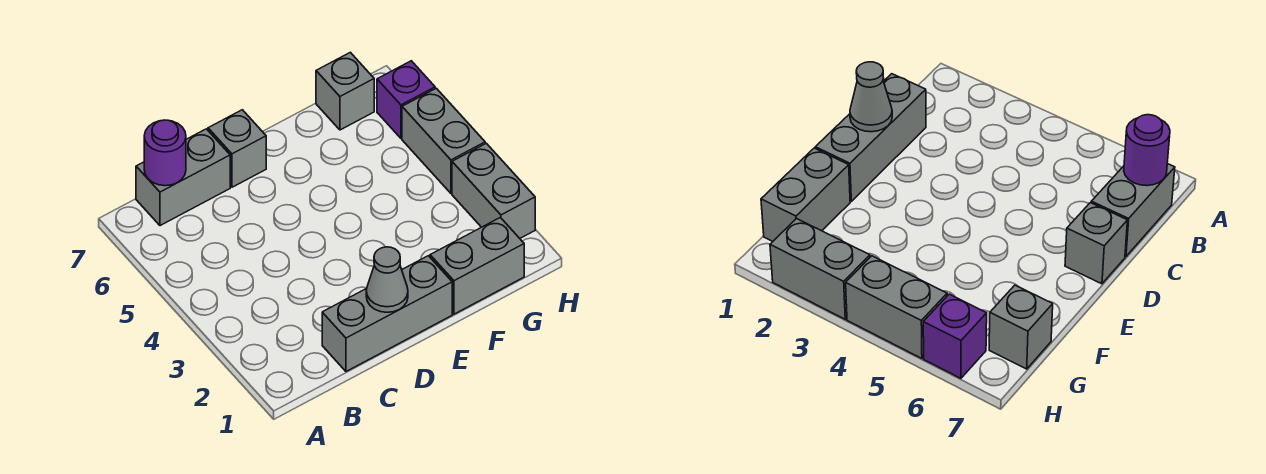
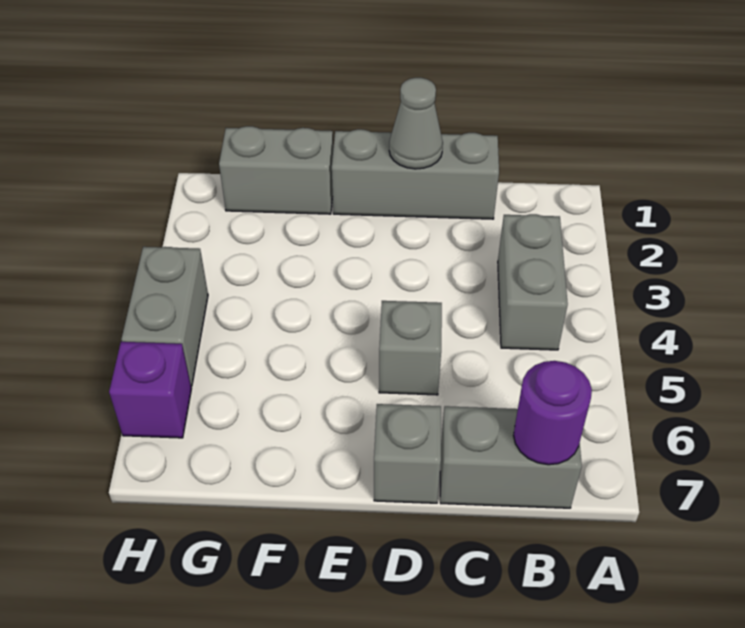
grey brick G7 level 1 -> grey brick D5 level 1
grey brick H2:H3 level 1 -> grey brick B3:B4 level 1

